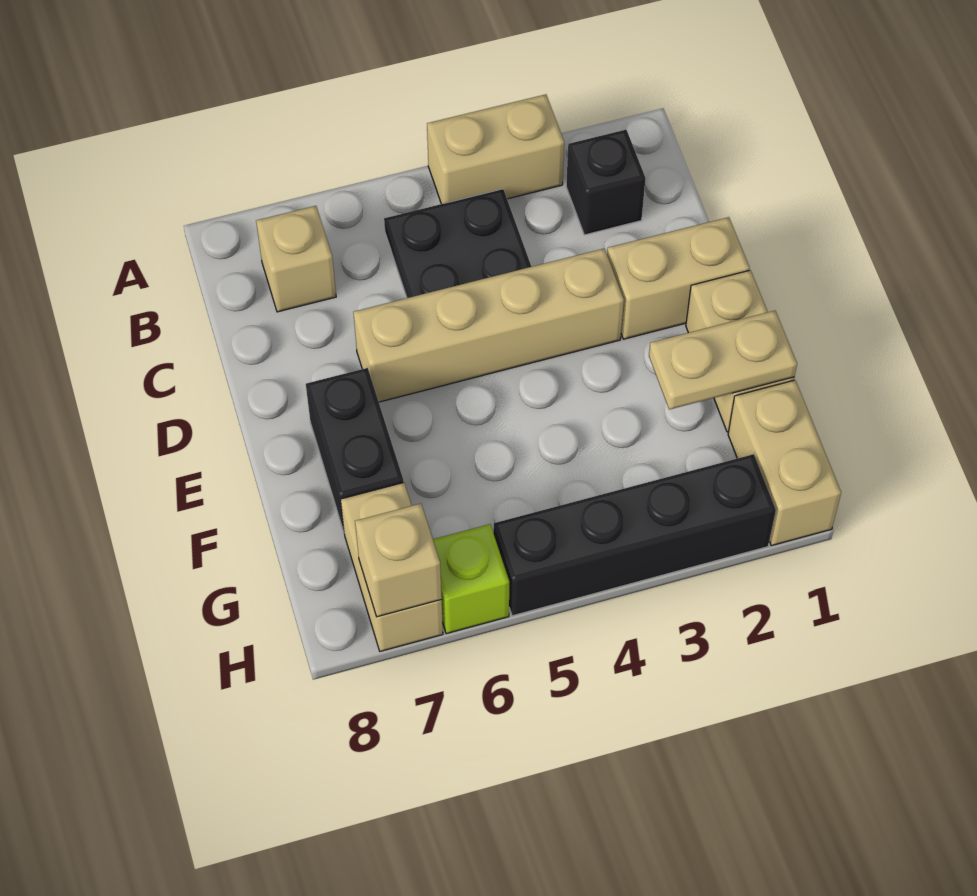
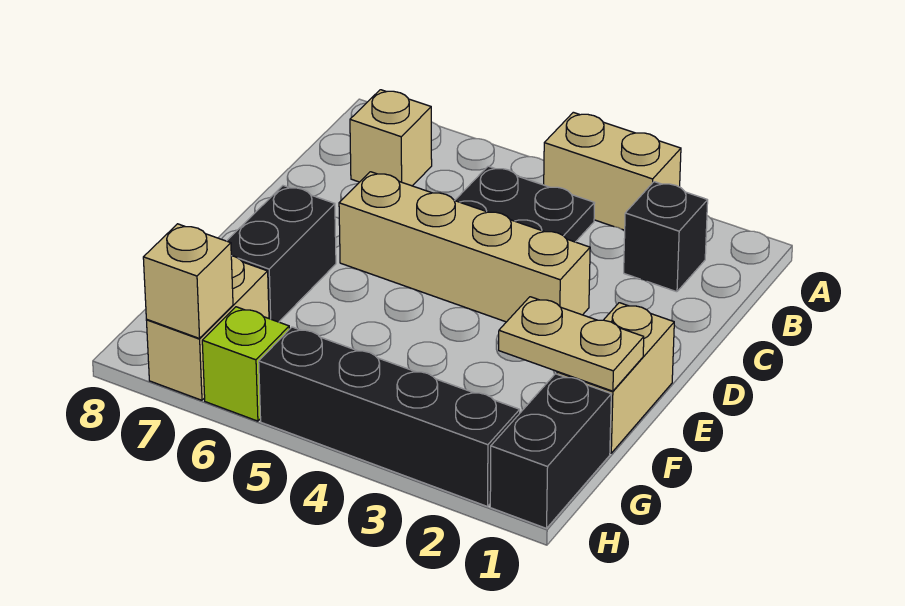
tan brick D1:D2 level 1 -> none
tan brick G1:H1 level 1 -> black brick G1:H1 level 1

